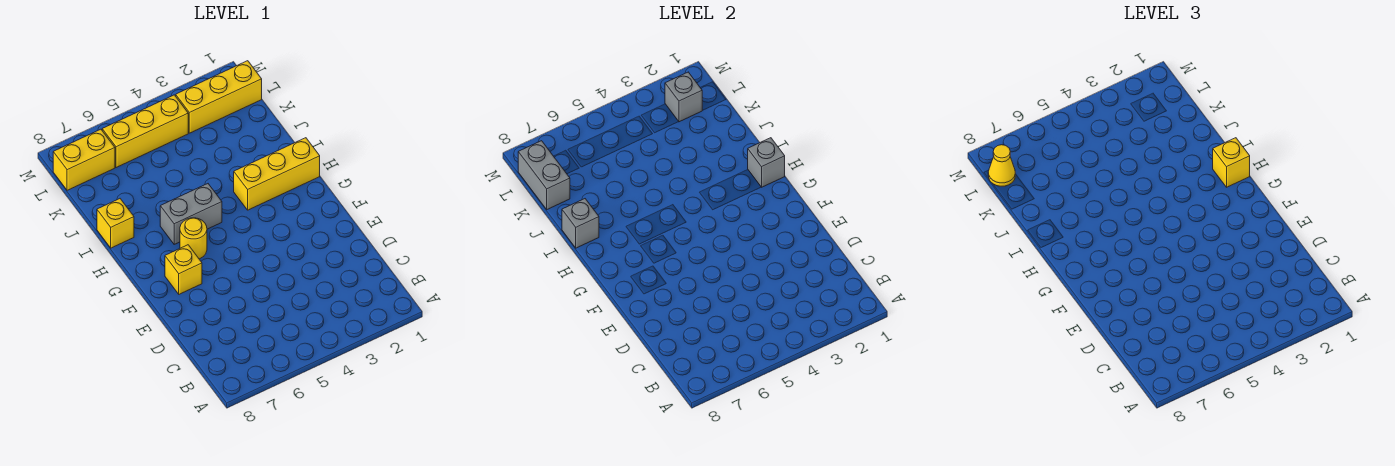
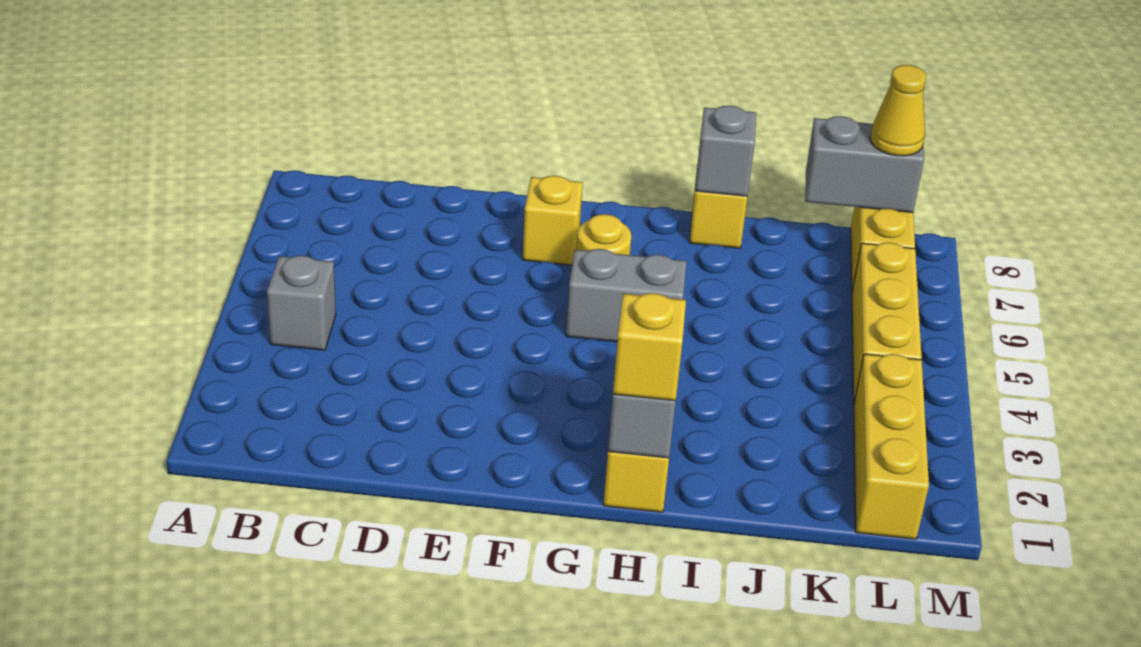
grey brick H5:H6 level 1 -> grey brick G5:H5 level 1
grey brick L2 level 2 -> grey brick B4 level 1

